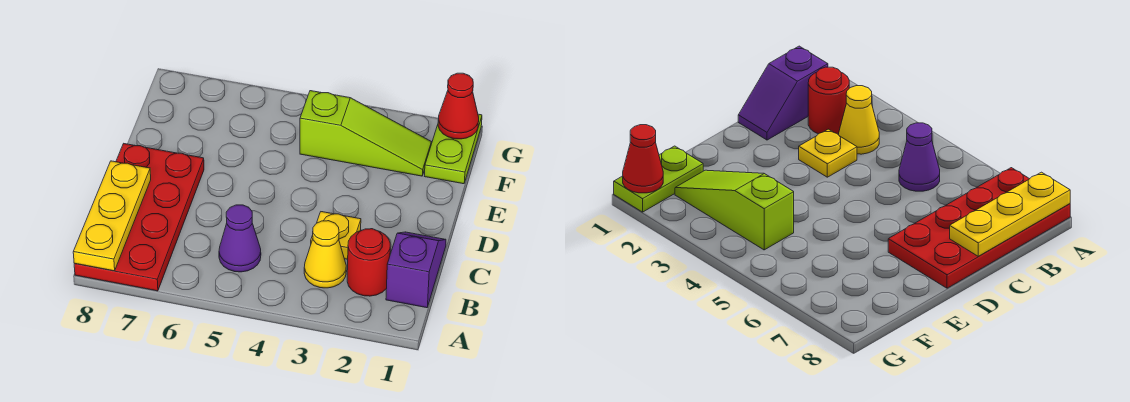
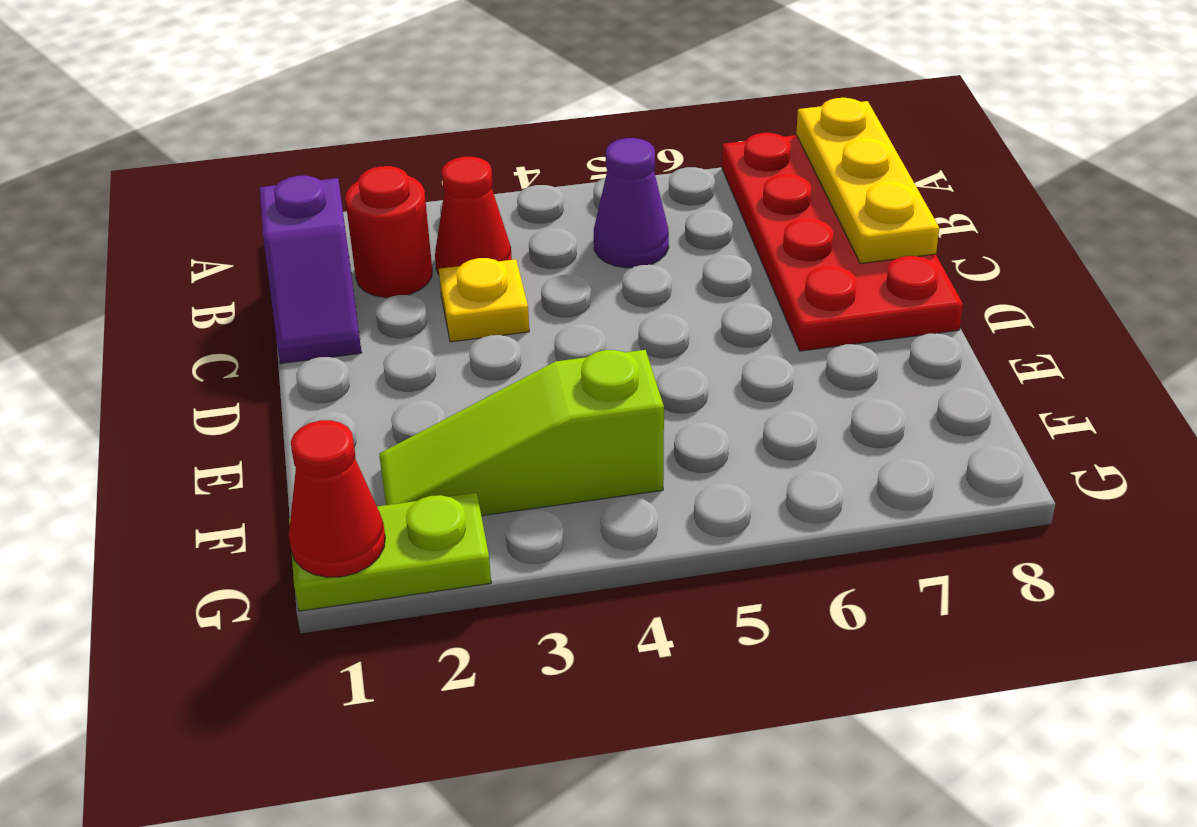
yellow cone B3 level 1 -> red cone B3 level 1
lime plate F1:G1 level 1 -> lime plate G1:G2 level 1

